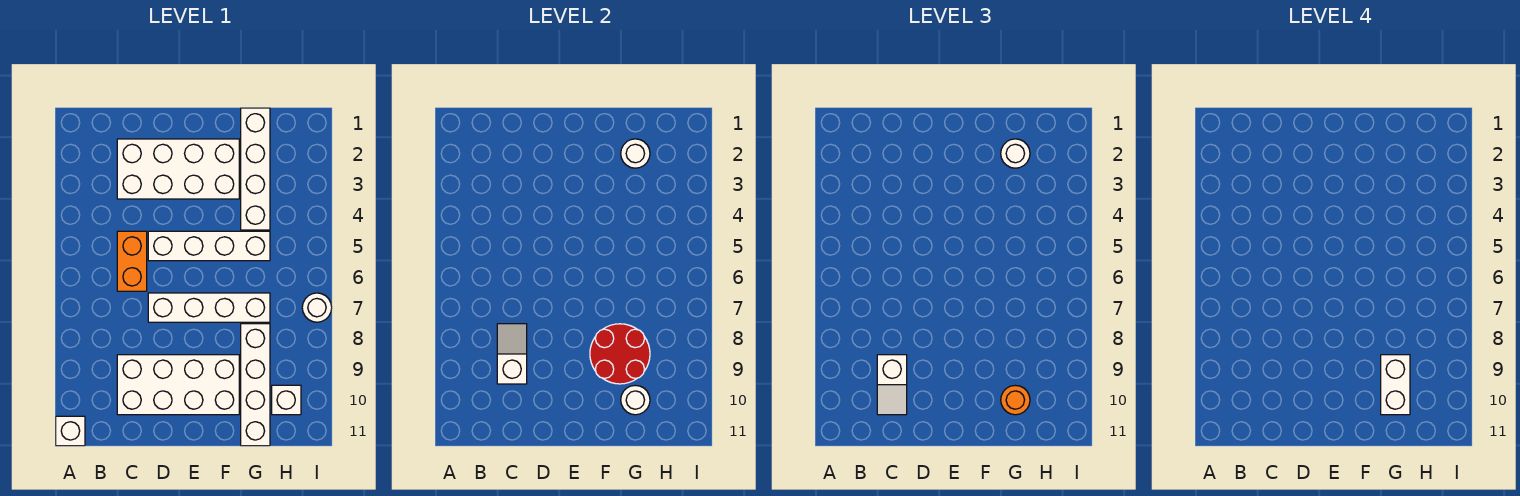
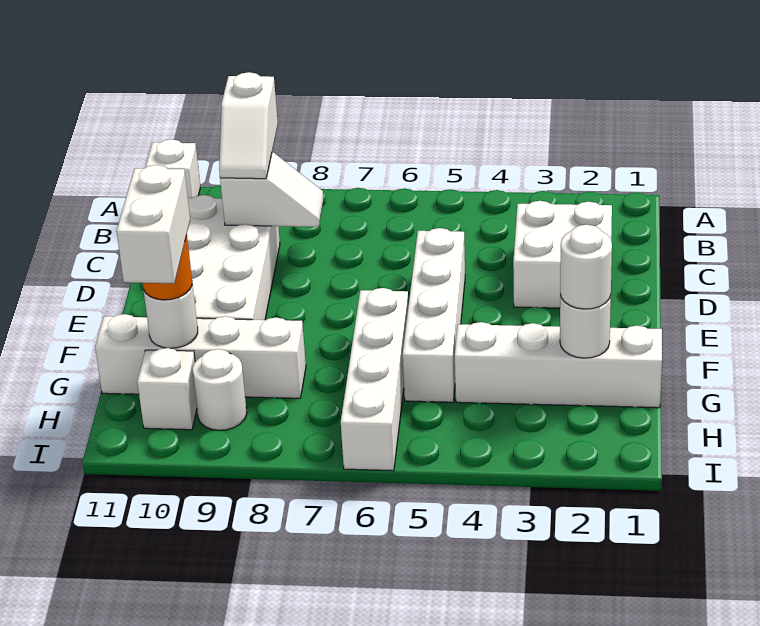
white brick C2:F3 level 1 -> white brick C2:D3 level 1
orange brick C5:C6 level 1 -> none
white slope C9:C10 level 3 top 9 -> white slope B9:C9 level 3 top B
white brick D7:G7 level 1 -> white brick F6:I6 level 1
red round brick F8:G9 level 2 -> none
white brick G9:G10 level 4 -> white brick G10:H10 level 4
white round brick I7 level 1 -> white round brick H9 level 1

